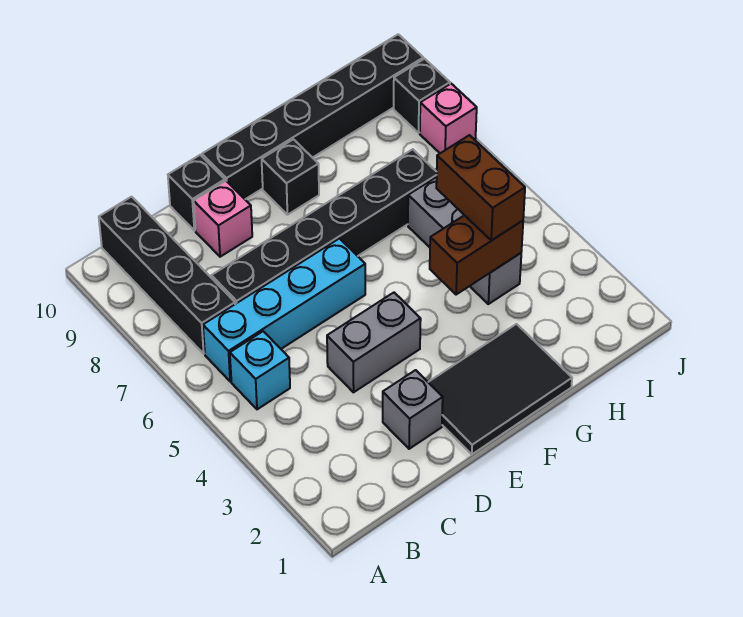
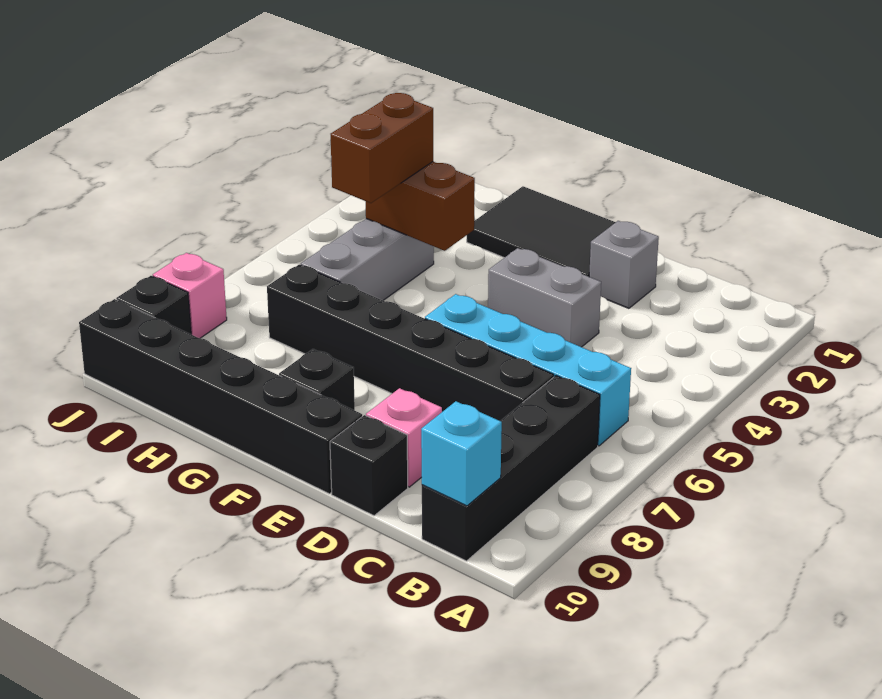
cyan brick B5 level 1 -> cyan brick B10 level 2

